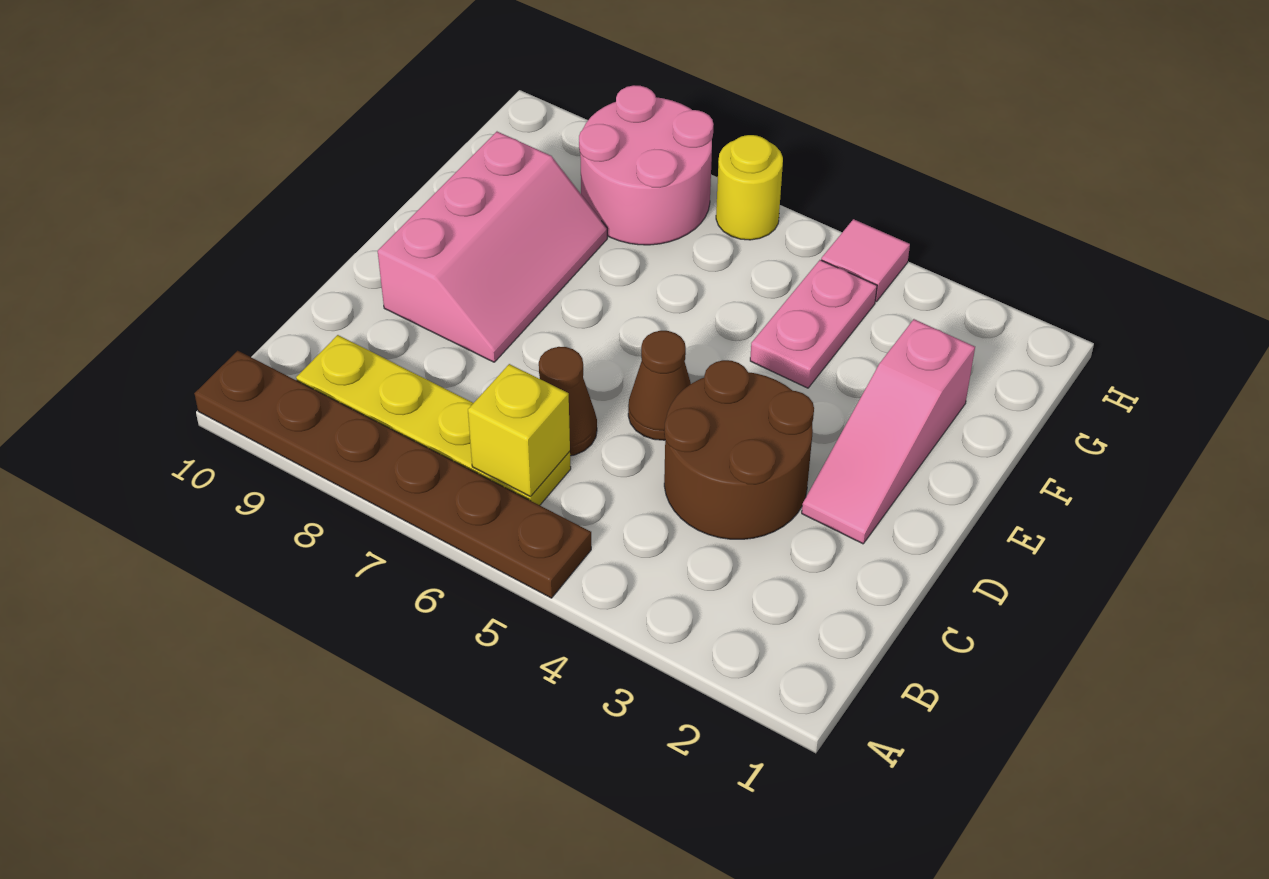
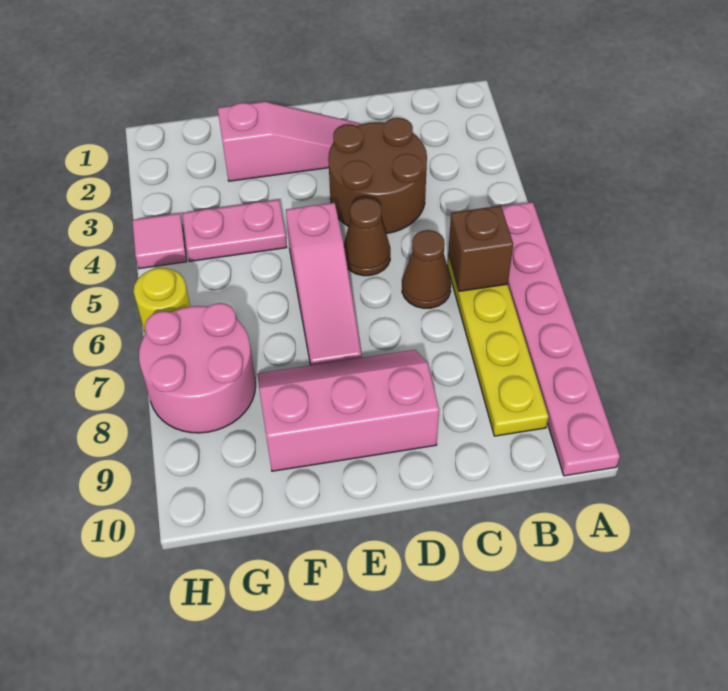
brown plate A5:A10 level 1 -> pink plate A5:A10 level 1
yellow brick B6 level 2 -> brown brick B6 level 2
none -> pink slope E5:E7 level 1 top 5

